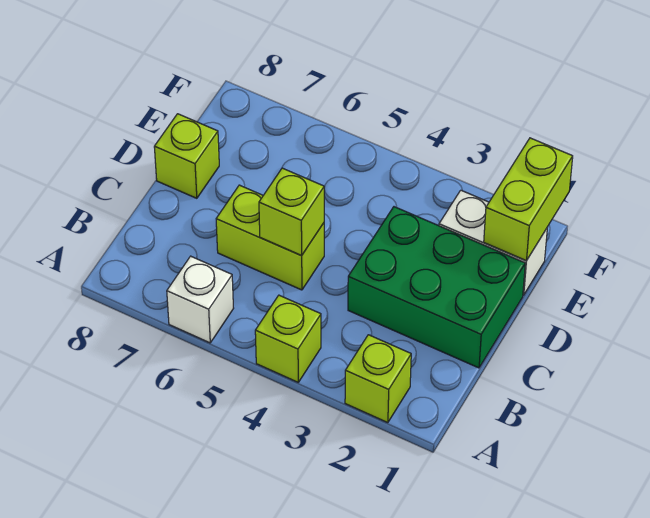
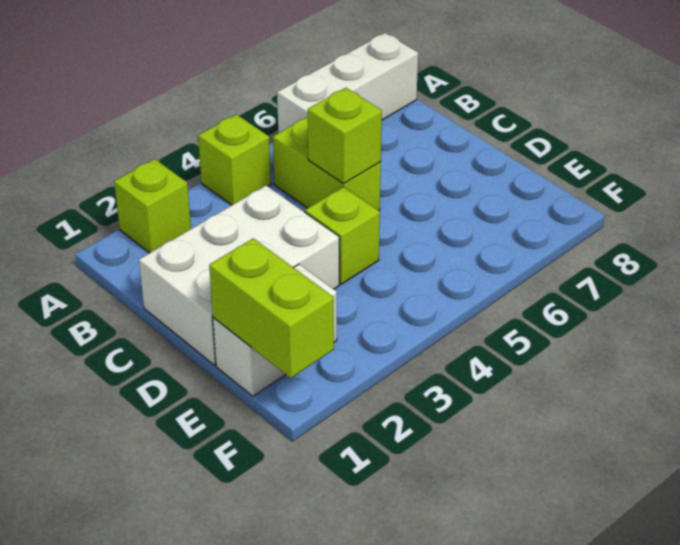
white brick A6 level 1 -> white brick A6:A8 level 1
green brick C1:D3 level 1 -> white brick C1:D3 level 1
lime brick C5:C6 level 1 -> lime brick B5:C5 level 1
lime brick D8 level 1 -> lime brick D4 level 1

